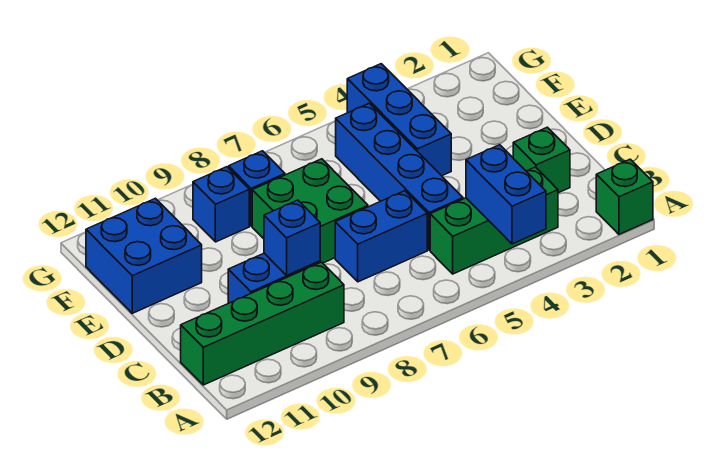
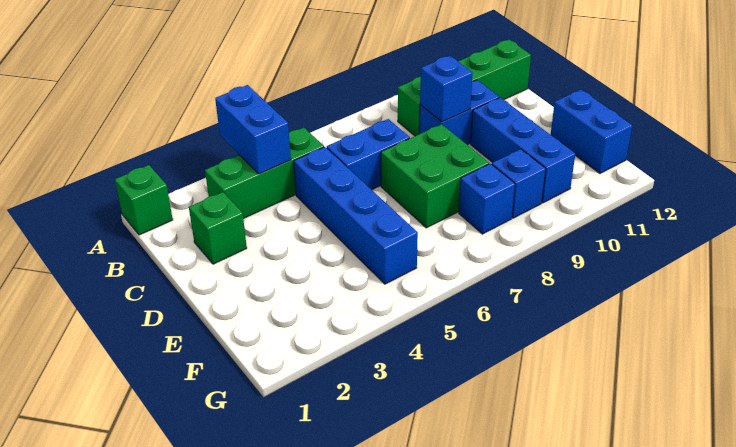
blue brick E4:G4 level 1 -> blue brick D10:F10 level 1
blue brick E11:F12 level 1 -> blue brick E12:F12 level 1

